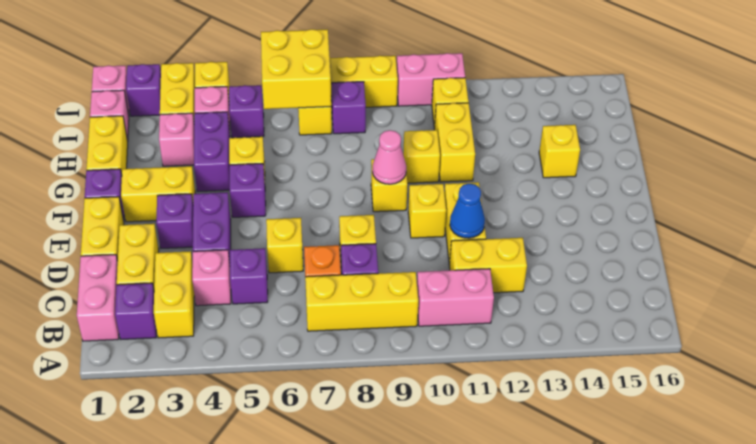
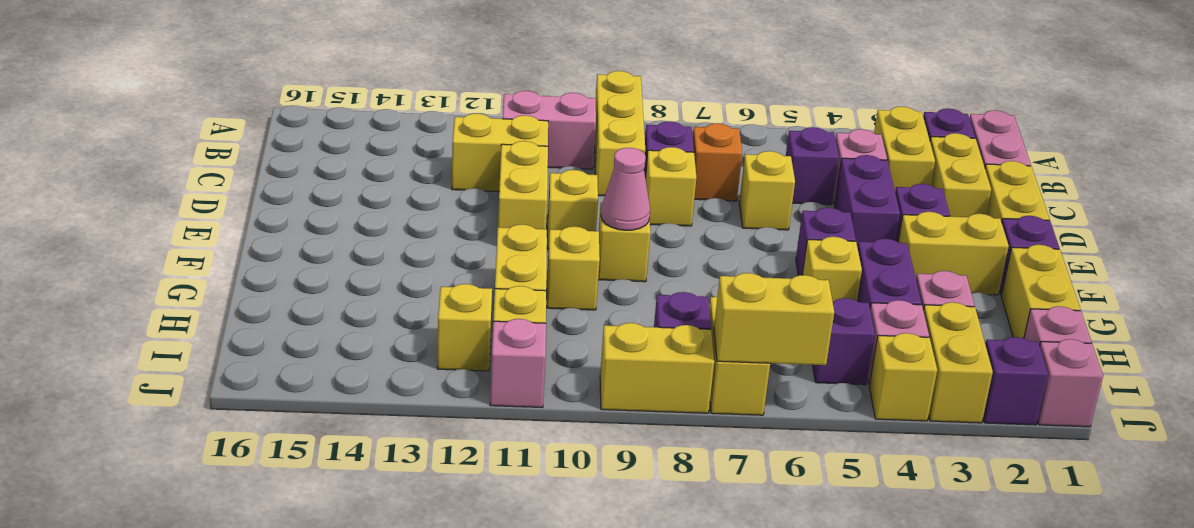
yellow brick B7:B9 level 1 -> yellow brick A9:C9 level 1
blue cone D11 level 2 -> none
yellow brick G14 level 1 -> yellow brick I12 level 1
yellow brick I6:J7 level 2 -> yellow brick J6:J7 level 2
pink brick J10:J11 level 1 -> pink brick J11 level 1

